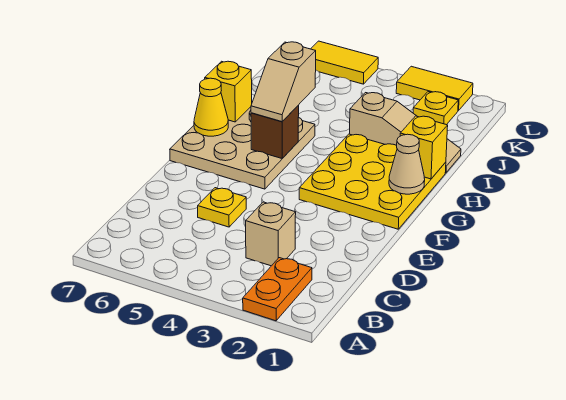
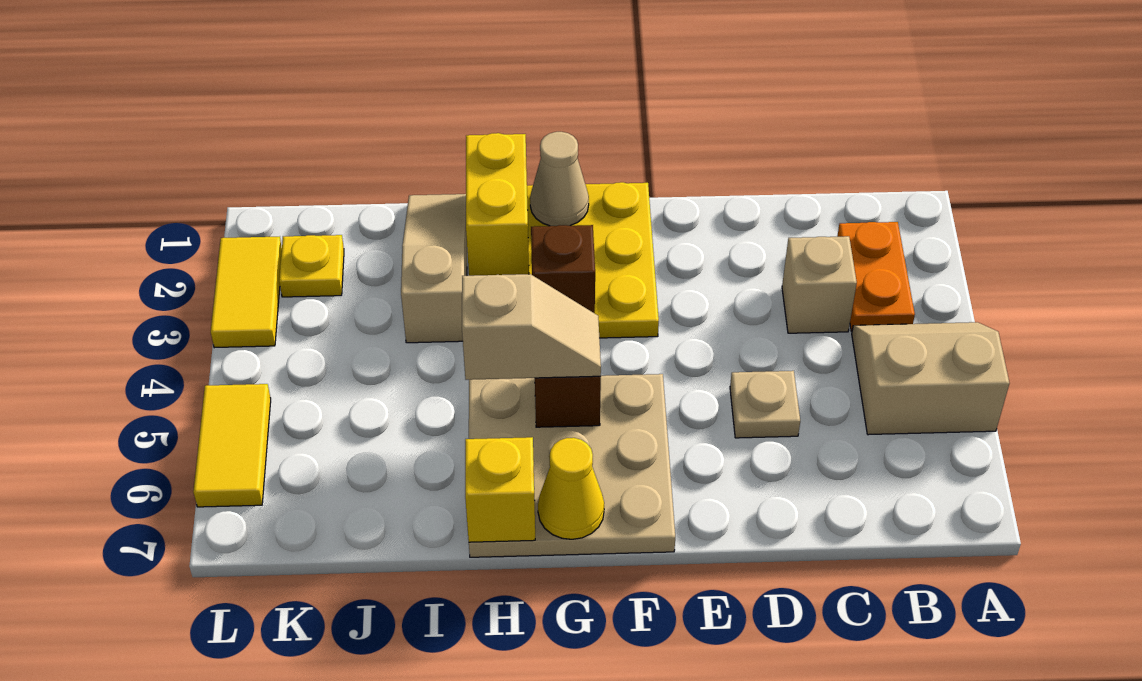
orange plate A2:B2 level 1 -> orange plate B2:B3 level 1
none -> tan slope A4:B5 level 1 top 5
yellow plate D5 level 1 -> tan plate D5 level 1
none -> brown brick G3 level 2
yellow brick H1 level 2 -> yellow brick H1:H2 level 2

